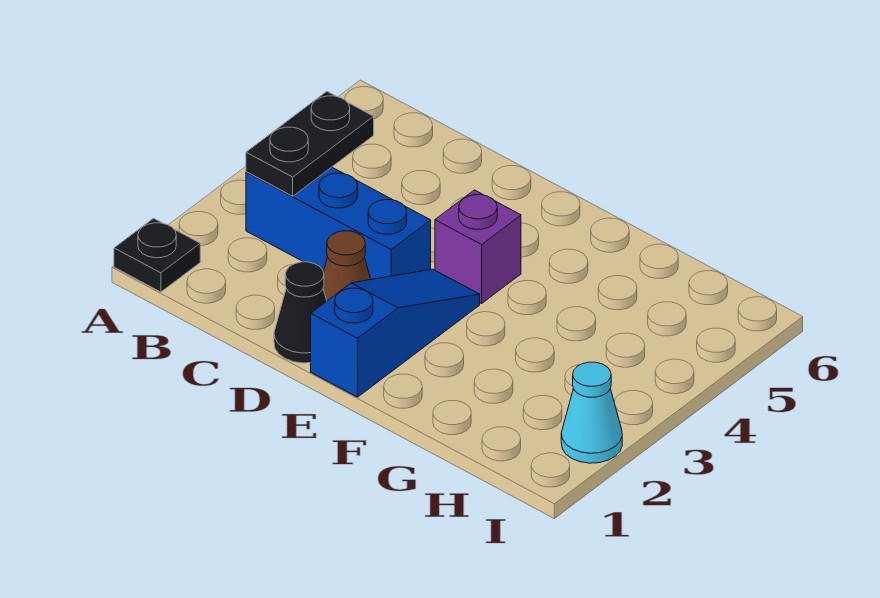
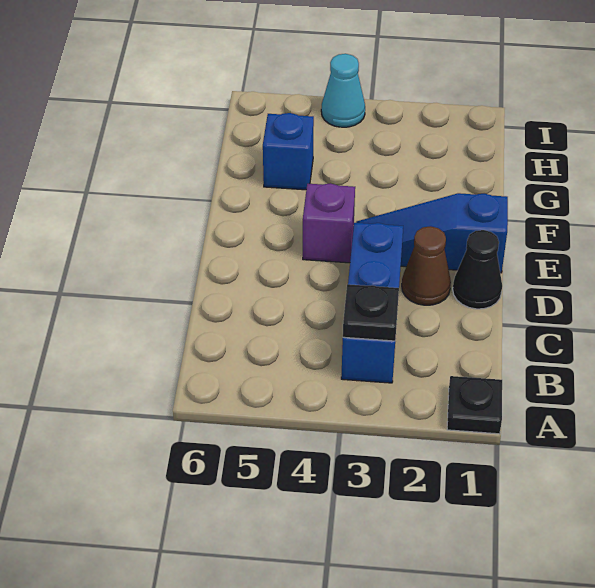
black plate B3:B4 level 2 -> black plate B3 level 2
none -> blue brick G5 level 1
cyan cone I2 level 1 -> cyan cone I4 level 1

